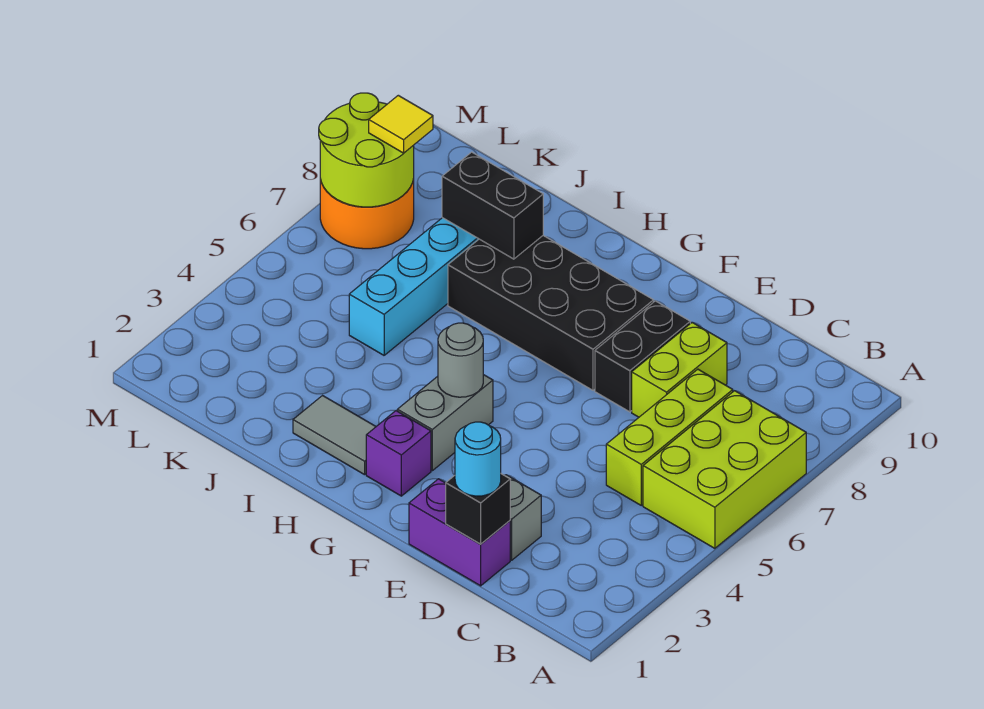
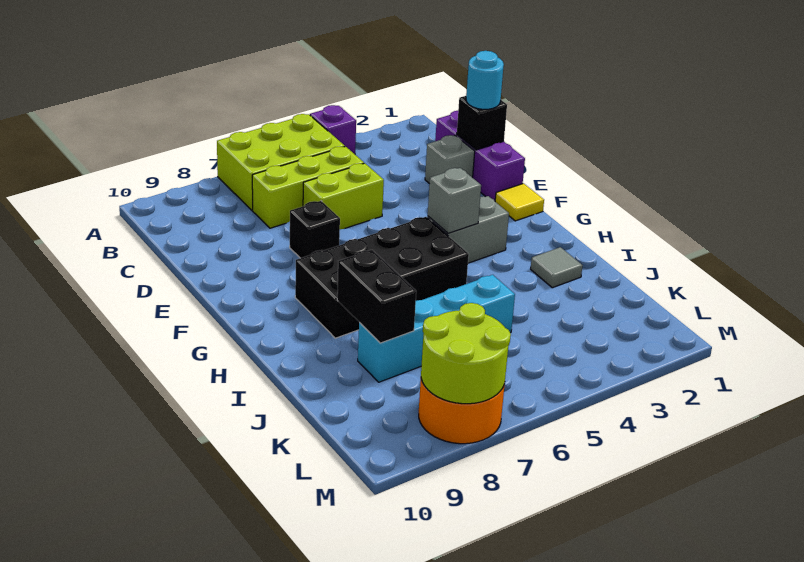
purple brick D1:E1 level 1 -> purple brick C1:E1 level 1
lime brick D7:D8 level 1 -> lime brick D5:D6 level 1
black brick E7:E8 level 1 -> black brick E7 level 1
black brick F7:I8 level 1 -> black brick G5:H8 level 1
purple brick G2 level 1 -> purple brick A4 level 1
grey round brick G4 level 2 -> grey brick G4 level 2
grey tile H2:I2 level 1 -> grey tile I2 level 1
yellow tile L8 level 3 -> yellow tile F1 level 1

